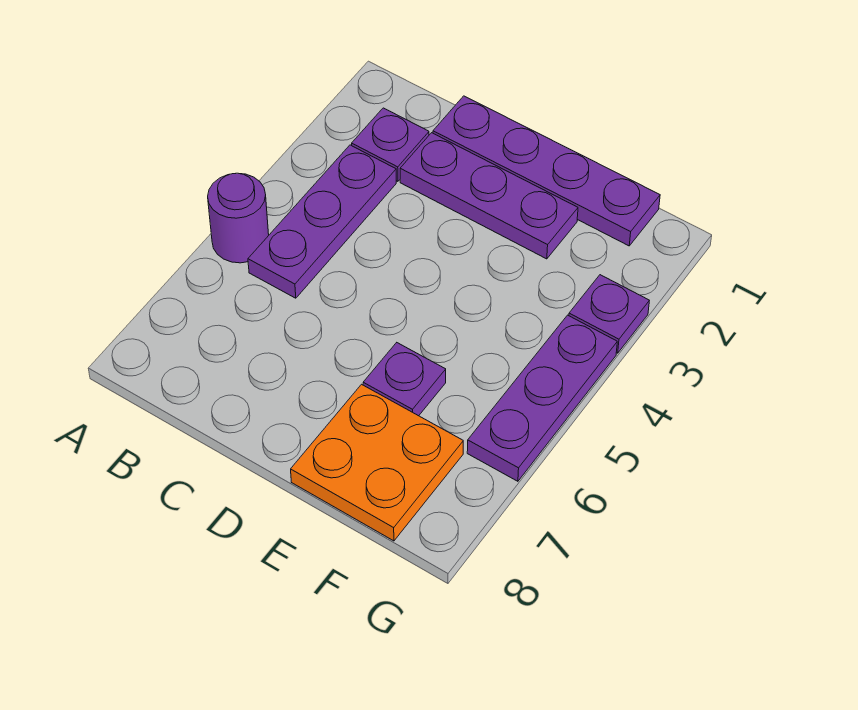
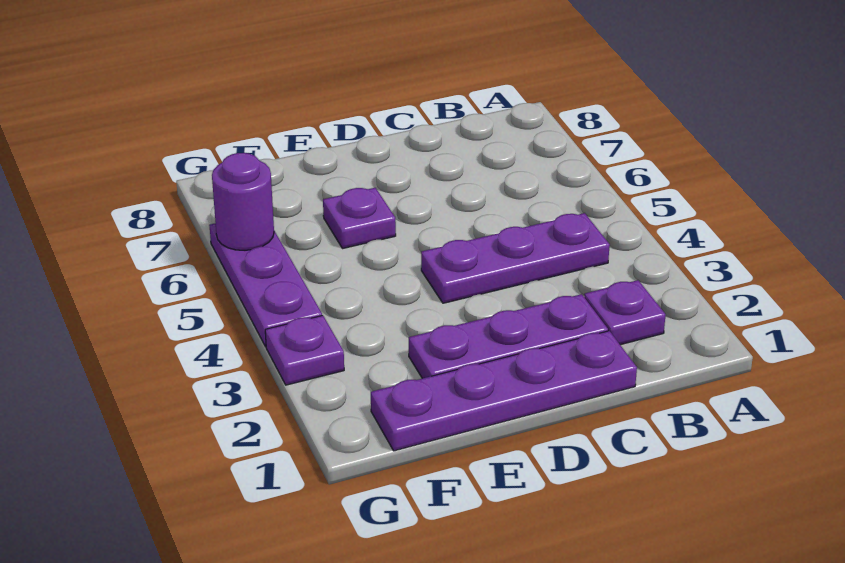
purple round brick A5 level 1 -> purple round brick G6 level 2
purple plate B3:B5 level 1 -> purple plate B4:D4 level 1
orange plate E7:F8 level 1 -> none

